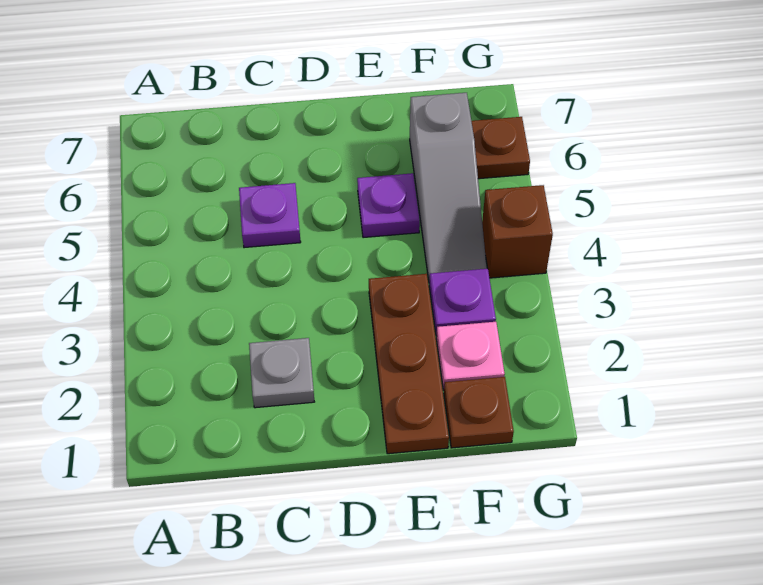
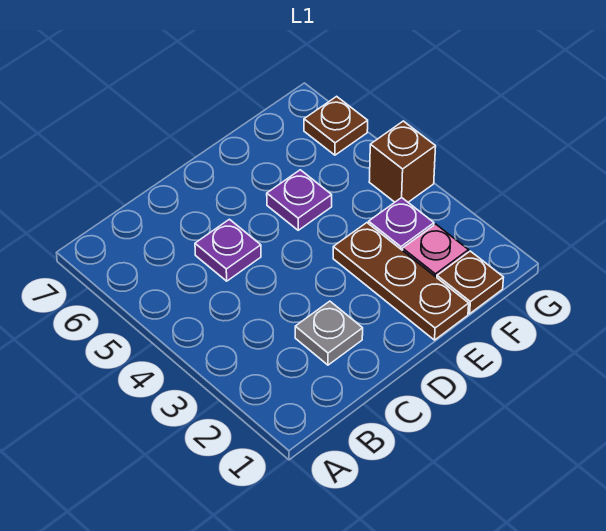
grey slope F4:F6 level 1 top 6 -> none

